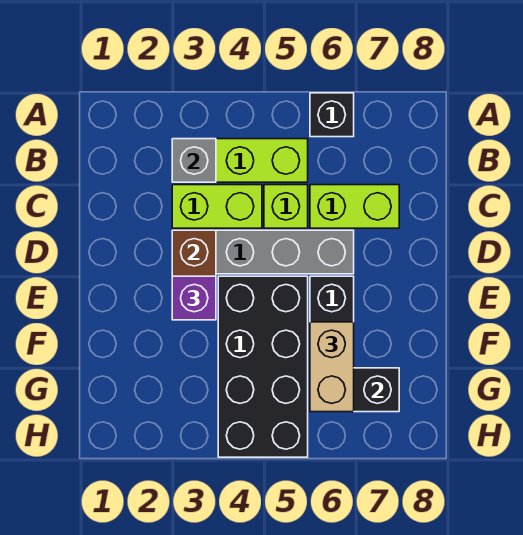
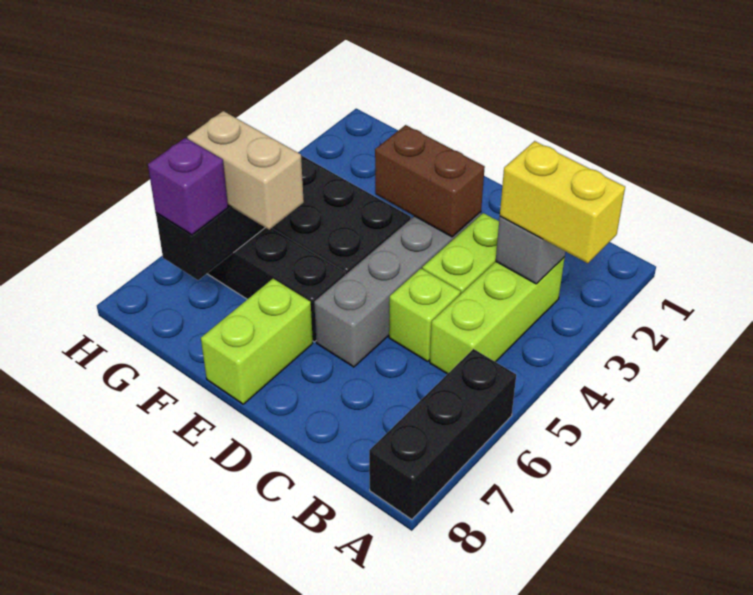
none -> yellow brick A3:B3 level 3
black brick A6 level 1 -> black brick A6:A8 level 1
lime brick C6:C7 level 1 -> lime brick E7:E8 level 1
purple brick E3 level 3 -> purple brick G7 level 3

